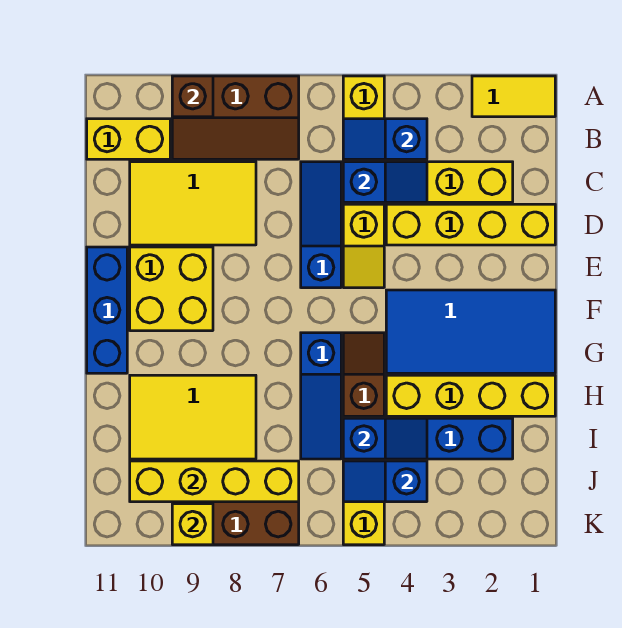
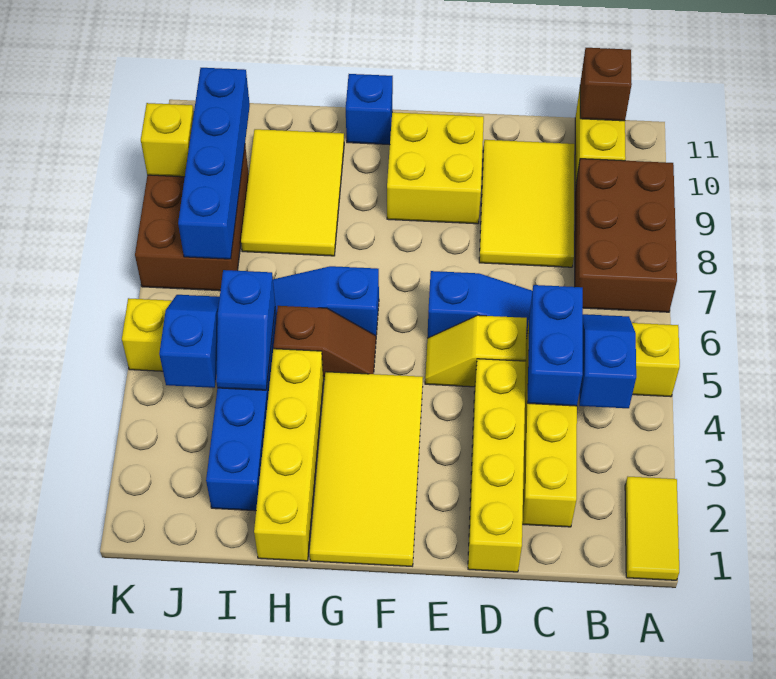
brown slope A7:B9 level 1 top A -> brown brick A7:B9 level 1
brown brick A9 level 2 -> brown brick B11 level 2
blue slope C4:C5 level 2 top 5 -> blue brick C4:C5 level 2
blue brick E11:G11 level 1 -> blue brick G11 level 1
blue tile F1:G4 level 1 -> yellow tile F1:G4 level 1
yellow brick J7:J10 level 2 -> blue brick J7:J10 level 2

